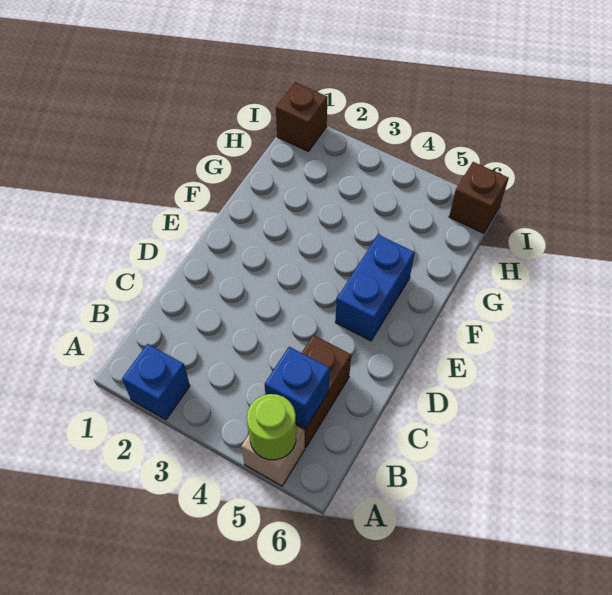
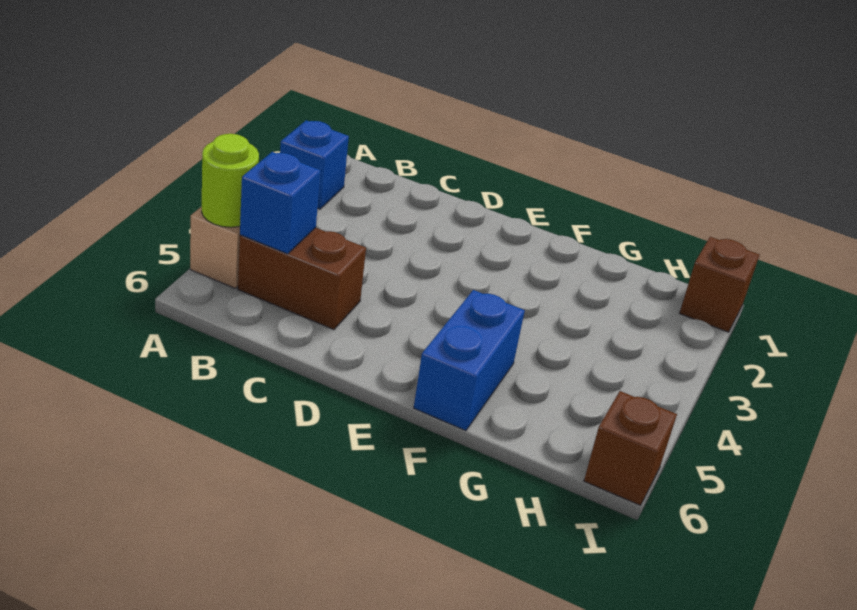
blue brick E5:F5 level 1 -> blue brick F5:F6 level 1

